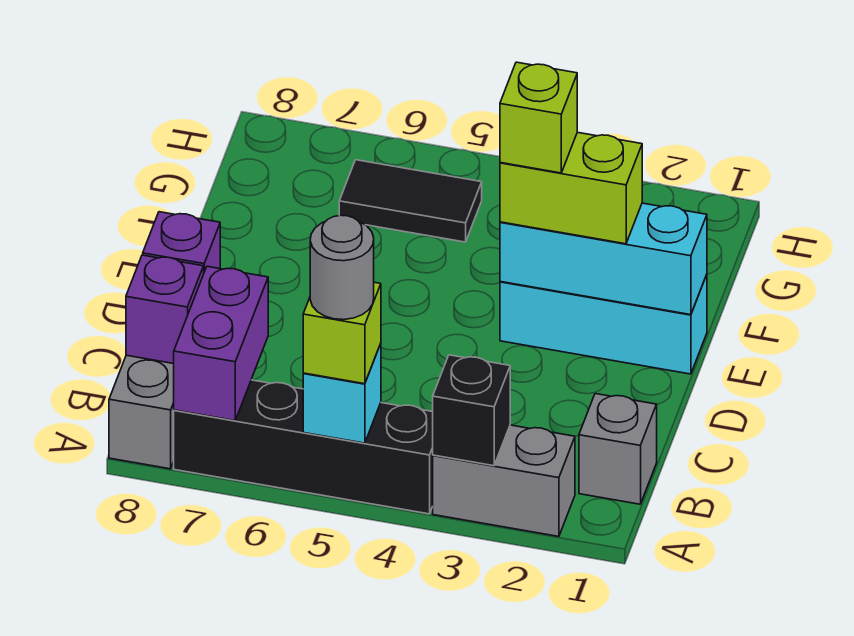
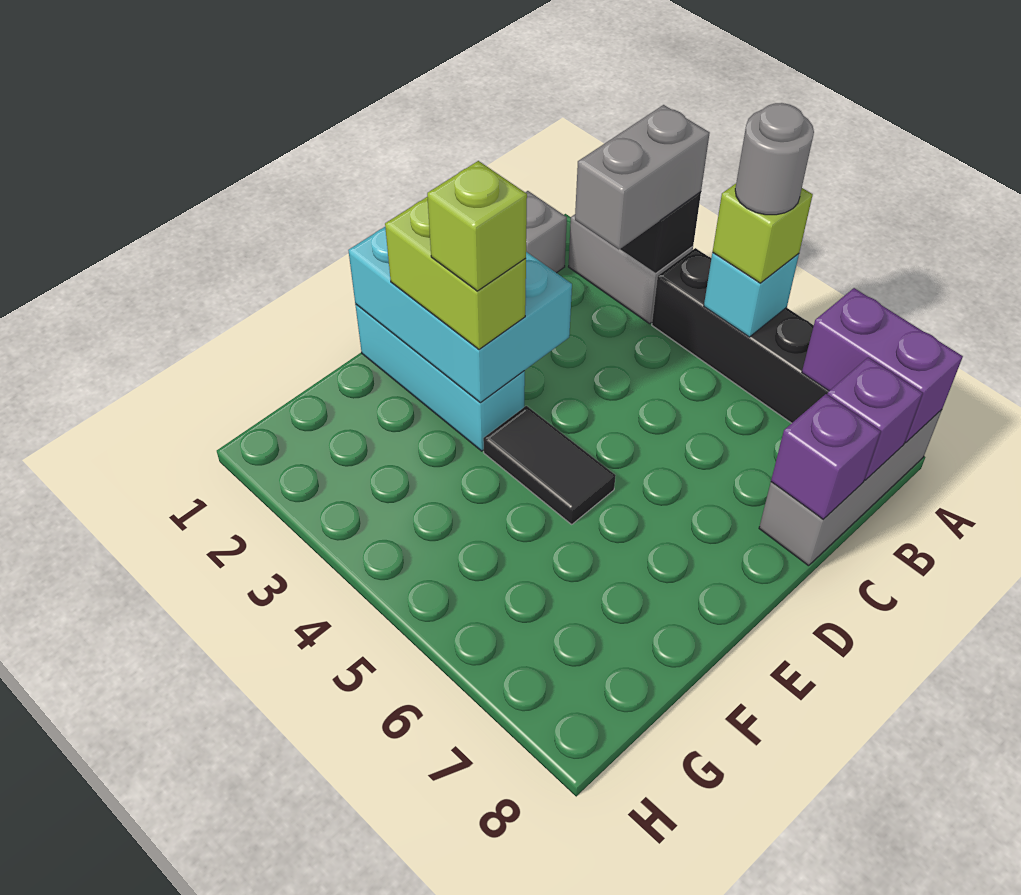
none -> grey brick A3:B3 level 3
purple brick A7:B7 level 2 -> purple brick A7:A8 level 2
cyan brick E1:E3 level 2 -> cyan brick D1:E3 level 2
black tile G5:G6 level 1 -> black tile E4:E5 level 1

